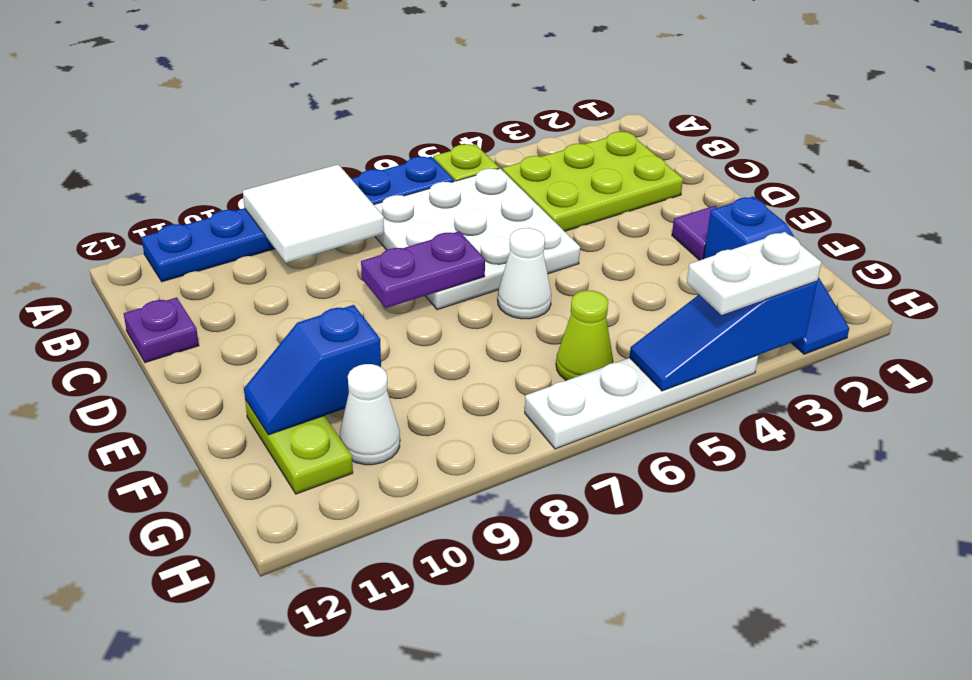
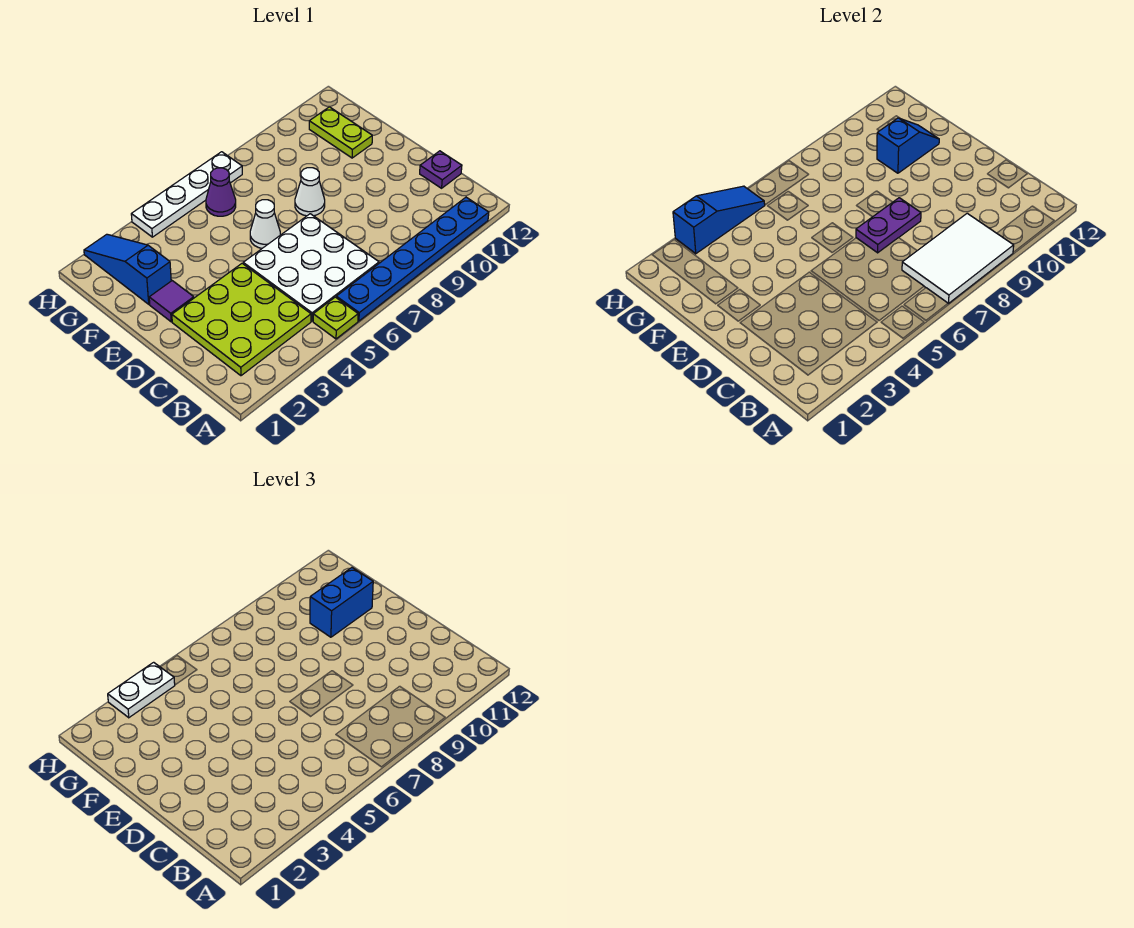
white tile A8:B9 level 2 -> white tile A7:B9 level 2
lime plate B2:C4 level 1 -> lime plate B2:D4 level 1
none -> blue brick F10:F11 level 3
lime cone G6 level 1 -> purple cone G6 level 1
white cone G10 level 1 -> white cone E8 level 1

